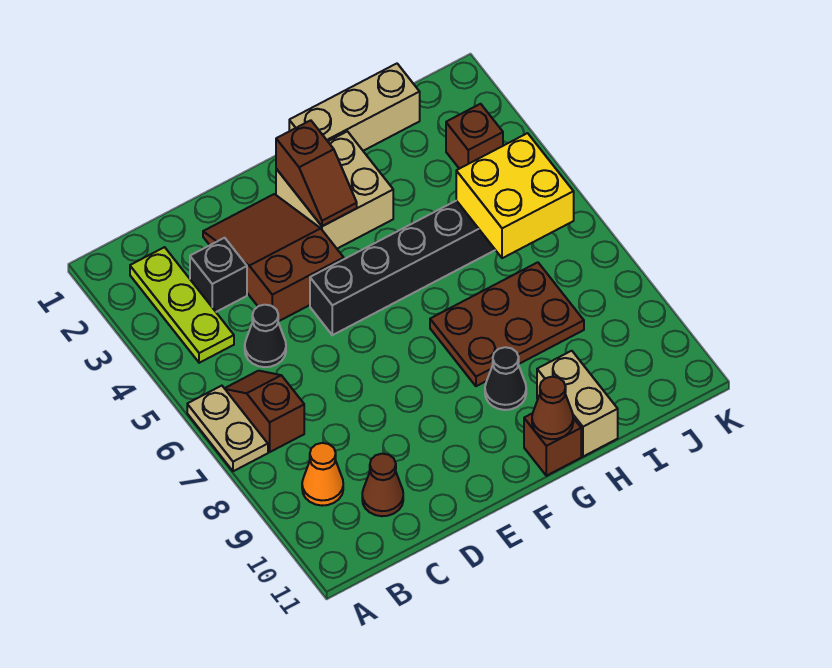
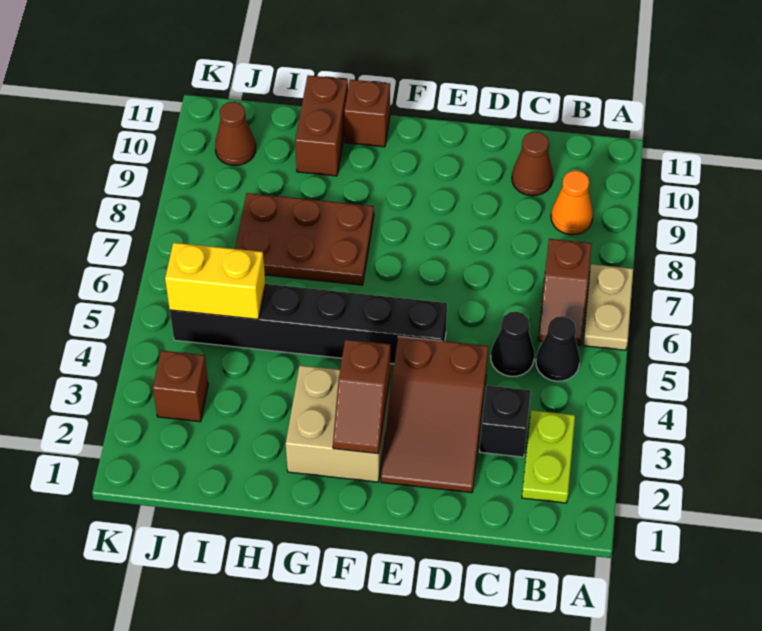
lime plate B2:B4 level 1 -> lime plate B2:B3 level 1
brown slope F2:F3 level 2 top 2 -> brown slope F2:F3 level 2 top 3
tan brick G1:I1 level 1 -> none
black cone G9 level 1 -> black cone B5 level 1
brown cone G11 level 2 -> brown cone J10 level 1
tan brick H10:H11 level 1 -> brown brick H10:H11 level 1
yellow brick I5:J6 level 2 -> yellow brick I5:J5 level 2

